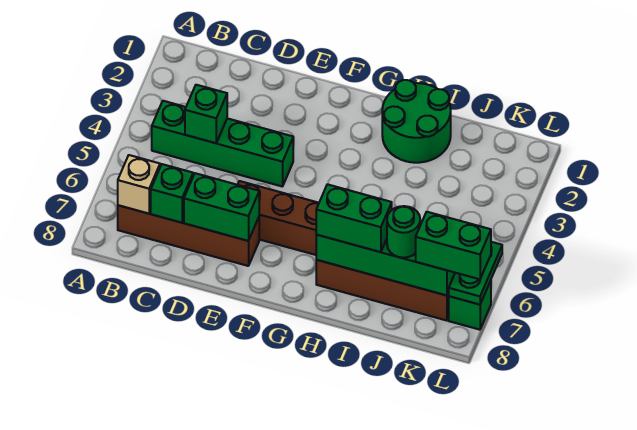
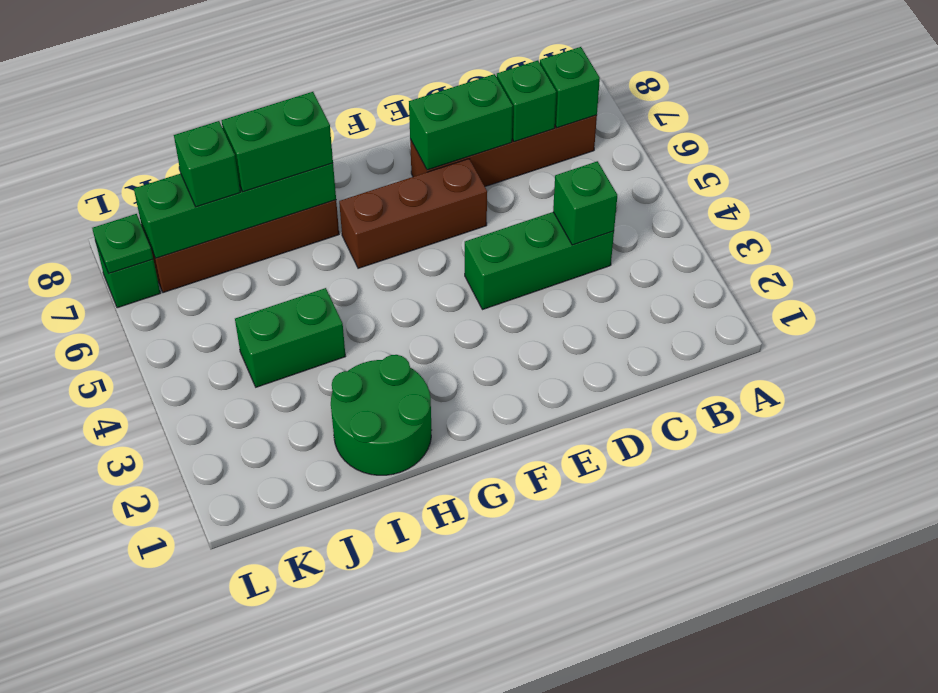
green brick B4:E4 level 1 -> green brick C4:E4 level 1
tan brick B7 level 2 -> green brick B7 level 2
green round brick J7 level 3 -> green brick J7 level 3
green brick K7:L7 level 3 -> green brick I4:J4 level 1
green plate L6:L7 level 2 -> green plate L7 level 2

